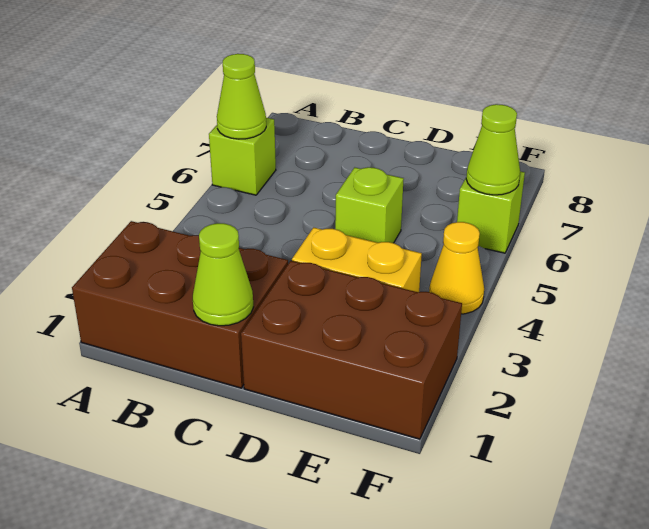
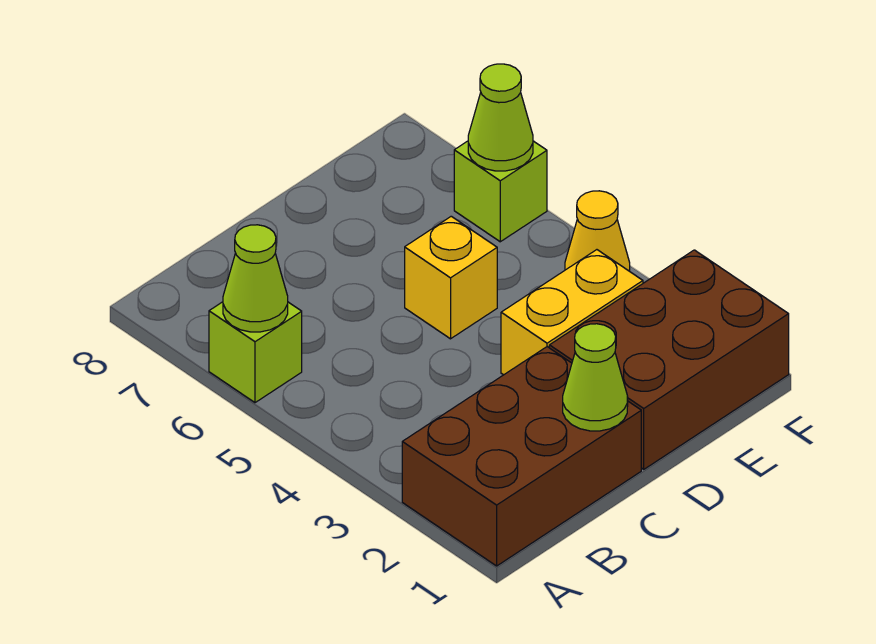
lime brick D5 level 1 -> yellow brick D5 level 1

